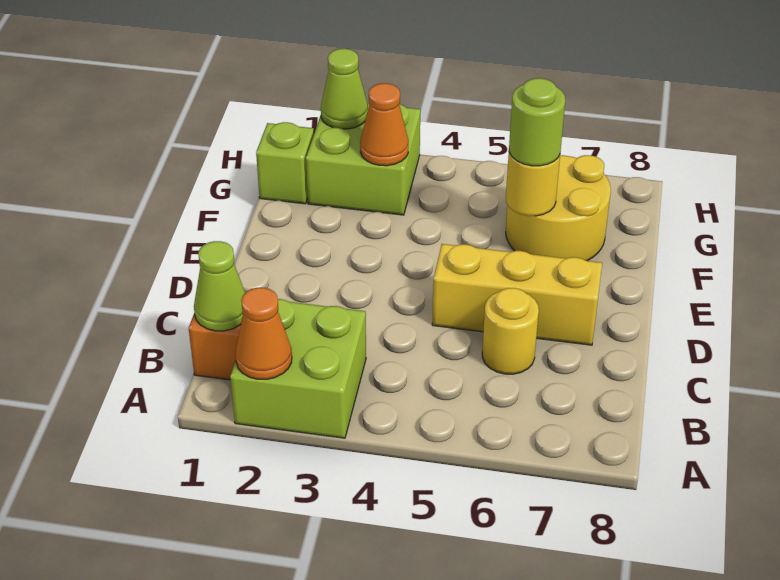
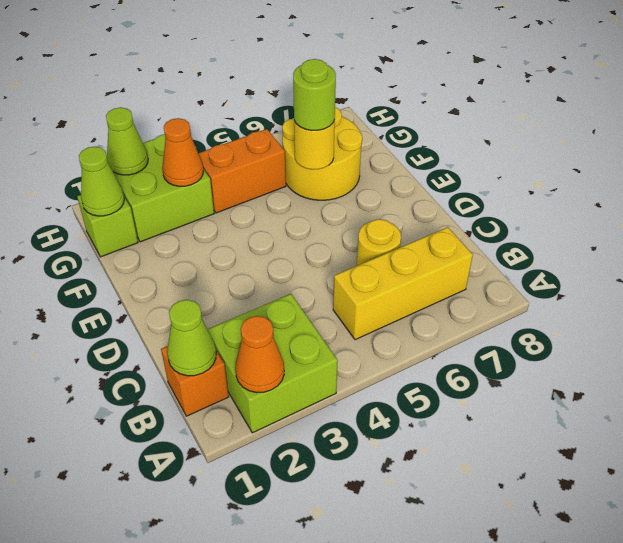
yellow brick D5:D7 level 1 -> yellow brick B5:B7 level 1
none -> lime cone G1 level 2
none -> orange brick G4:G5 level 1

